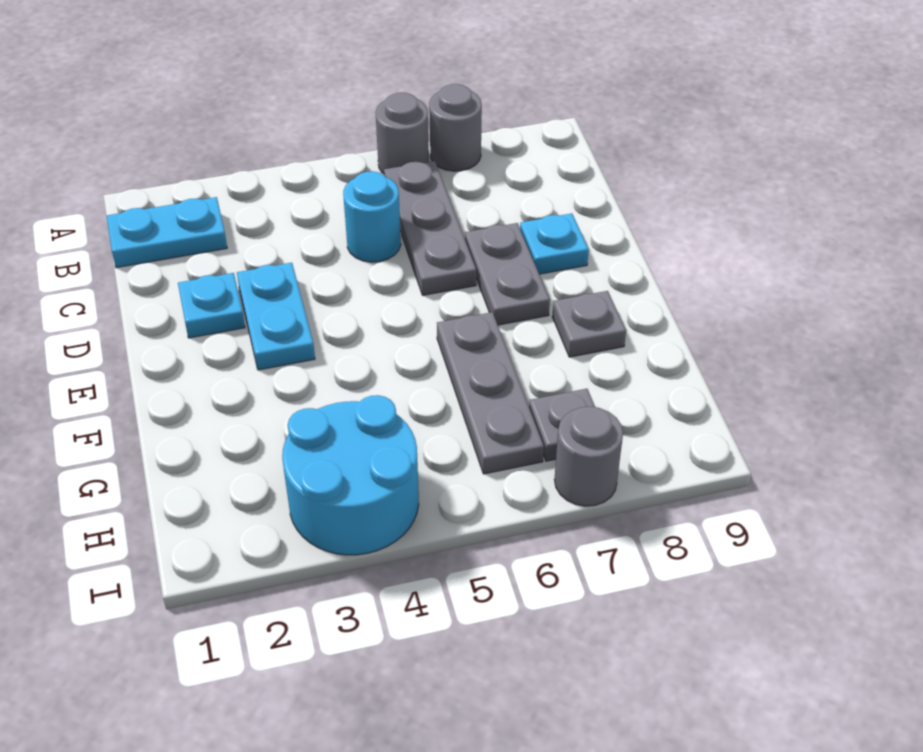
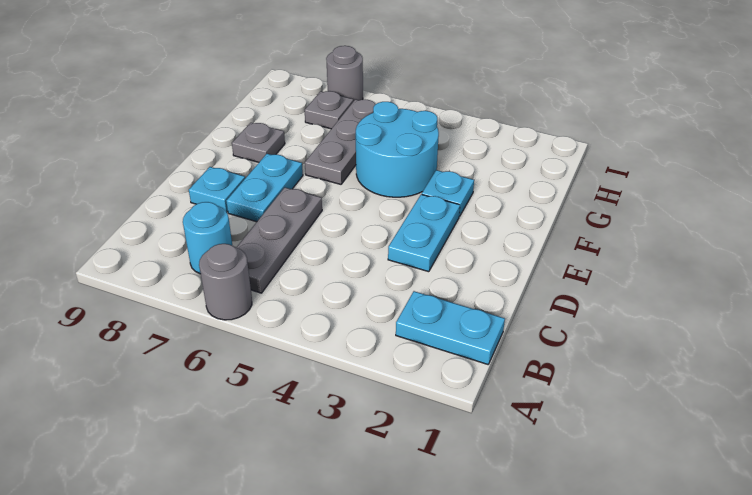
grey round brick A7 level 1 -> none
cyan round brick C5 level 1 -> cyan round brick B7 level 1
cyan plate D2 level 1 -> cyan plate F3 level 1
grey plate D7:E7 level 1 -> cyan plate D7:E7 level 1
cyan round brick H3:I4 level 1 -> cyan round brick F4:G5 level 1

